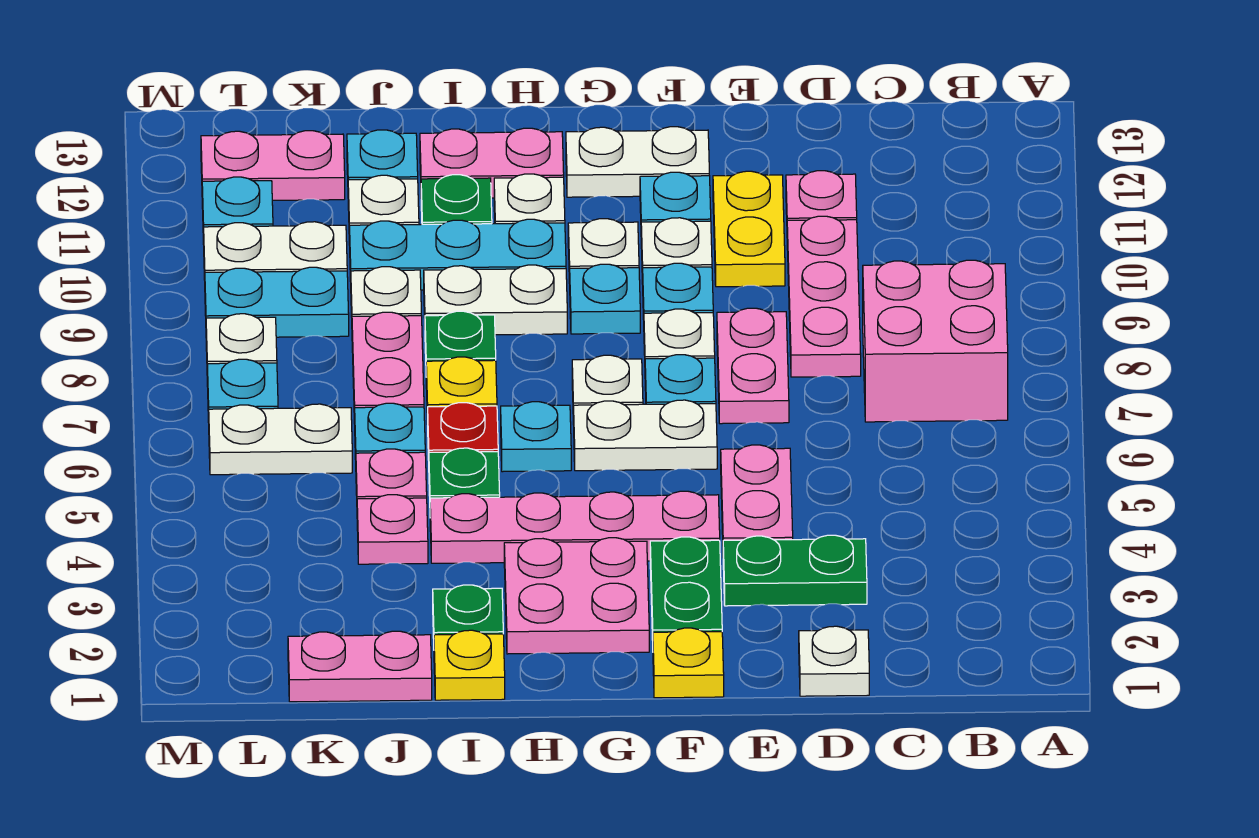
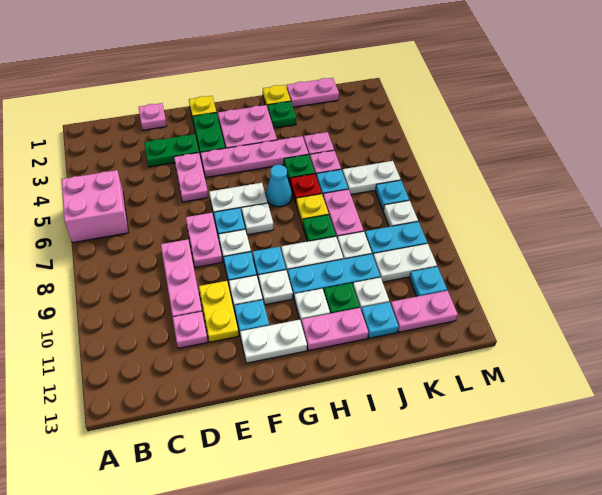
pink brick B7:C8 level 1 -> pink brick A5:B6 level 1
white plate D1 level 1 -> pink plate D1 level 1
cyan plate H6 level 1 -> cyan cone H6 level 1

